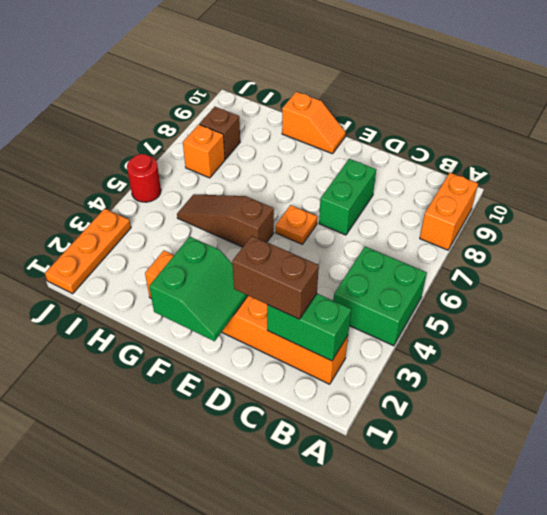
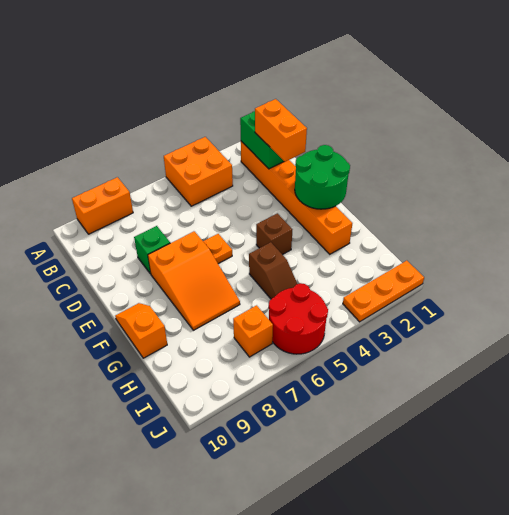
green brick A4:B5 level 1 -> orange brick A4:B5 level 1
brown brick C2:D2 level 3 -> orange brick C2:D2 level 3
green brick D7:D8 level 1 -> green brick D8 level 1
green slope E1:F2 level 2 top F -> green round brick E1:F2 level 2
none -> orange slope E7:G8 level 1 top E
brown slope F5:H5 level 1 top F -> brown slope G5:H5 level 1 top G
brown brick I8 level 1 -> brown brick F4 level 1
red round brick J5 level 1 -> red round brick I5:J6 level 1

